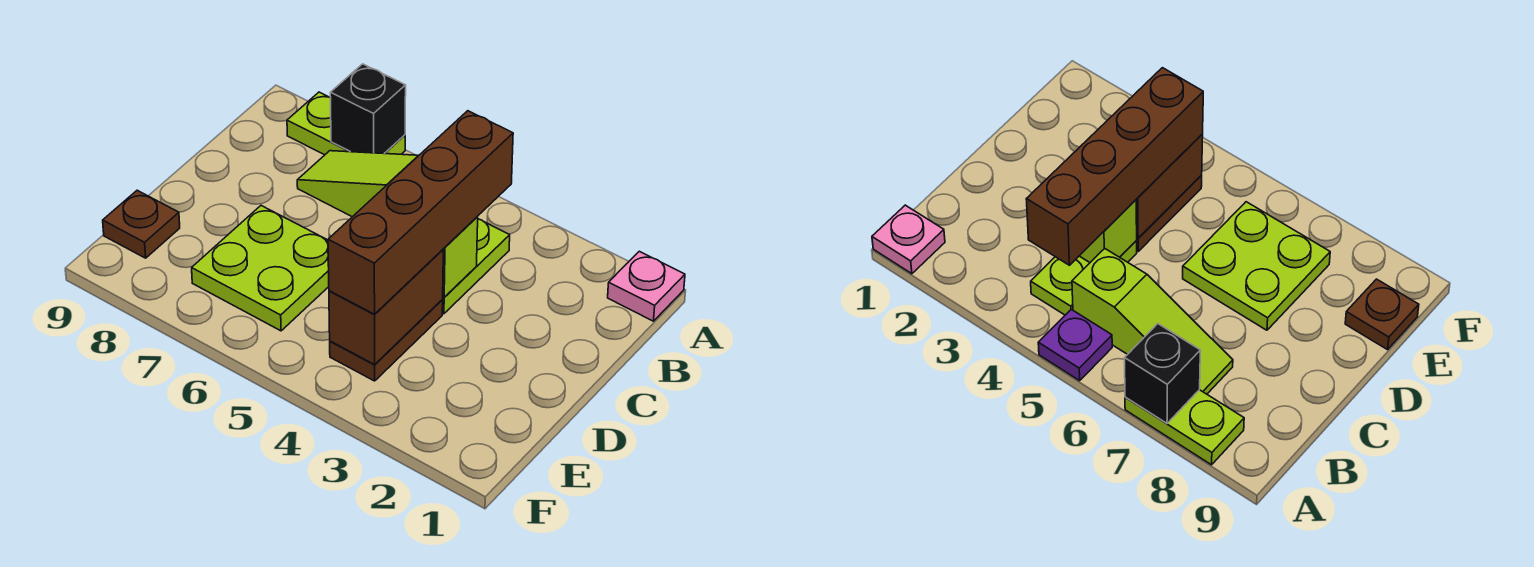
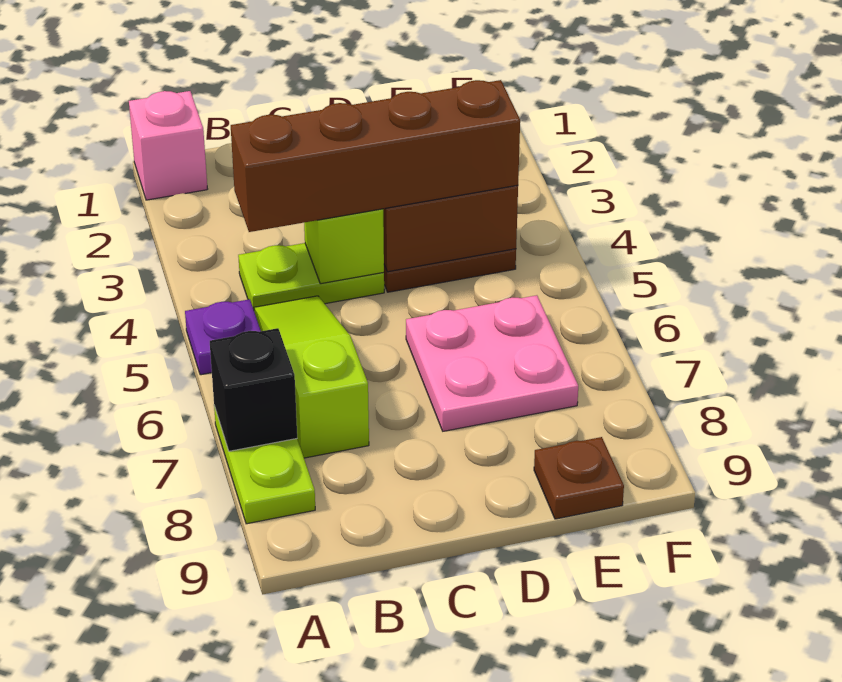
pink plate A1 level 1 -> pink brick A1 level 1
lime slope B5:B7 level 1 top 5 -> lime slope B5:B7 level 1 top 7
lime plate D6:E7 level 1 -> pink plate D6:E7 level 1

